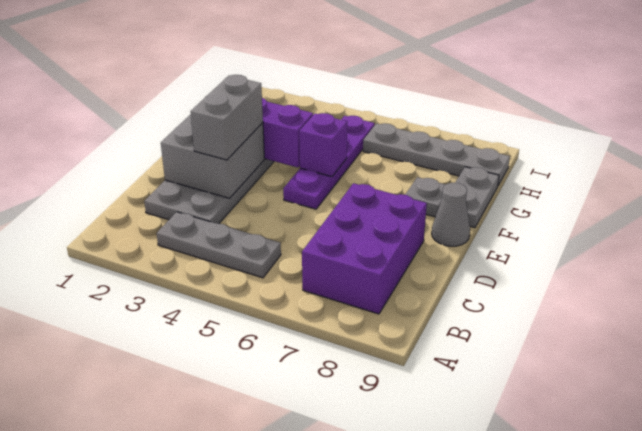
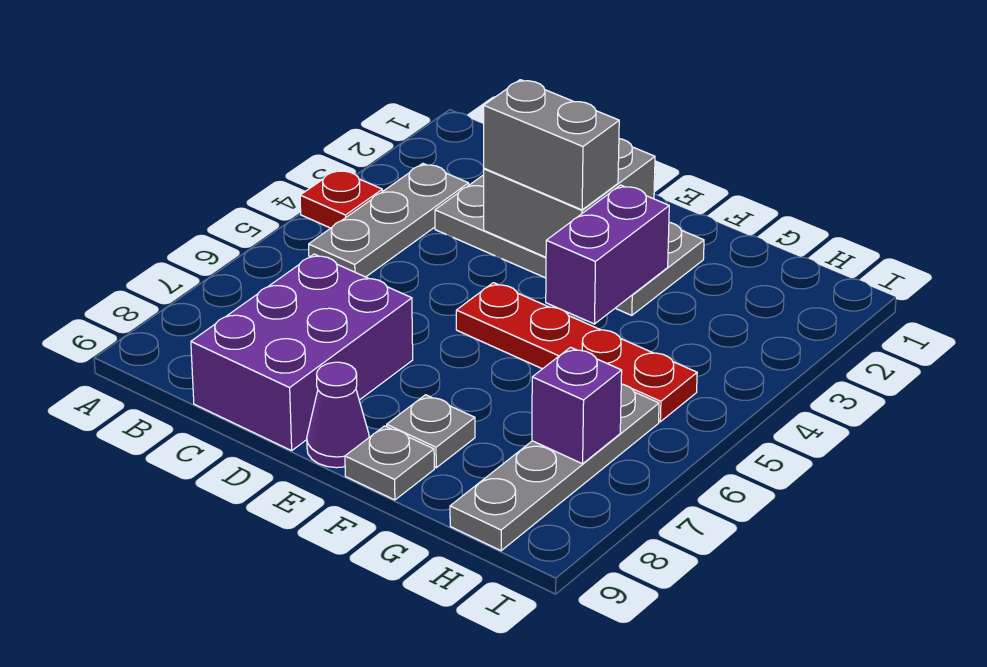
none -> red plate A4 level 1
purple brick B7:D8 level 1 -> purple brick C7:D9 level 1
purple plate E5:H5 level 1 -> red plate E5:H5 level 1
grey cone E9 level 1 -> purple cone E9 level 1
purple brick F5 level 2 -> purple brick H7 level 2
grey plate F9:G9 level 1 -> grey plate F9 level 1

